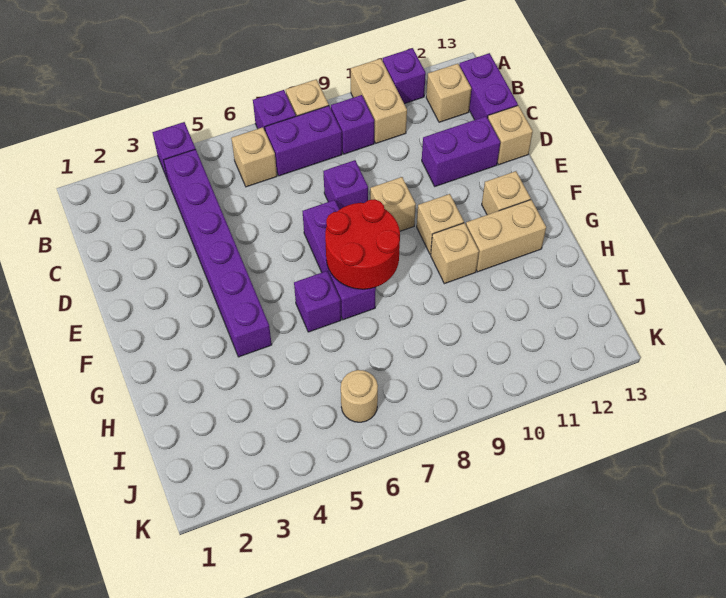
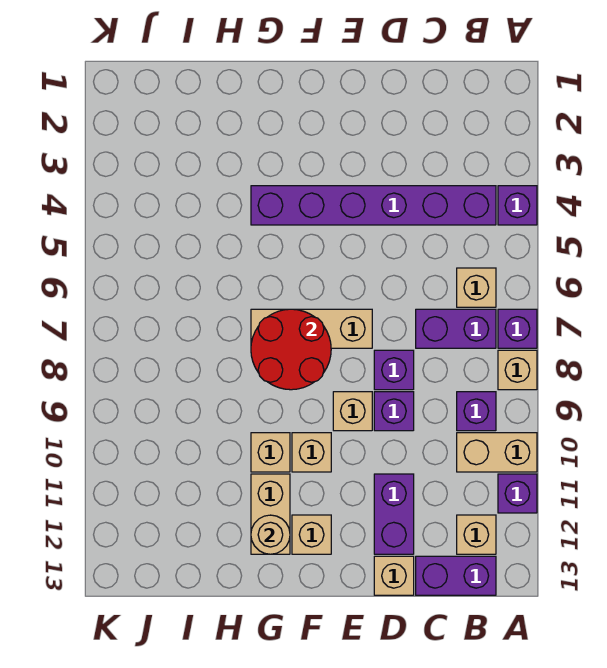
purple brick B7:B8 level 1 -> purple brick B7:C7 level 1
purple brick E7:G7 level 1 -> tan brick E7:G7 level 1
purple brick G6 level 1 -> purple brick D9 level 1
tan round brick J6 level 1 -> tan round brick G12 level 2

